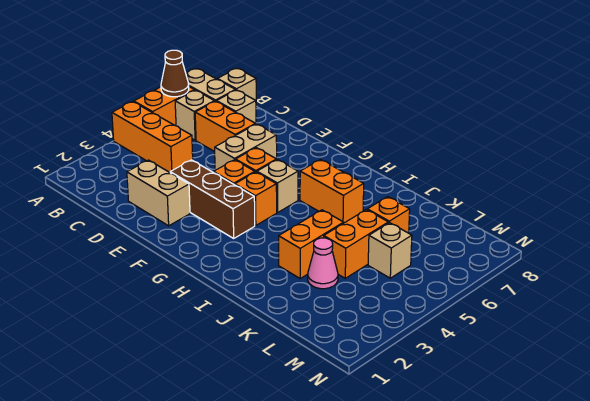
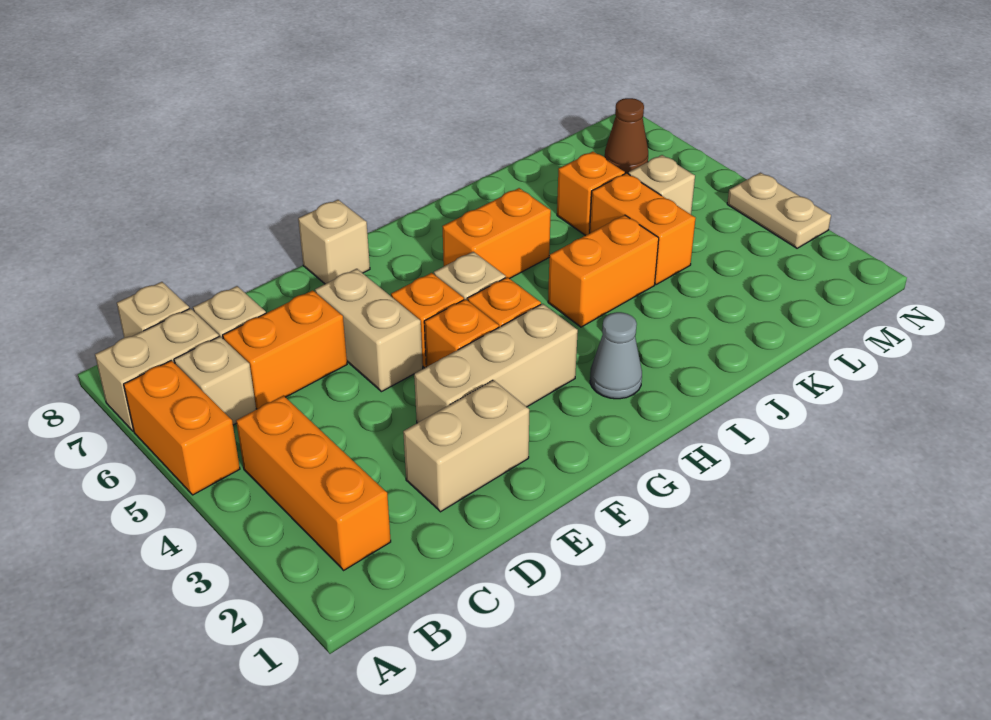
orange brick A4:C4 level 1 -> orange brick B2:B4 level 1
brown cone A6 level 2 -> brown cone M7 level 1
brown brick E3:G3 level 1 -> tan brick E3:G3 level 1
none -> tan brick F8 level 1
none -> grey cone H2 level 1
orange brick J3:J4 level 1 -> orange brick I4:J4 level 1
pink cone K3 level 1 -> none
none -> tan plate N3:N4 level 1

